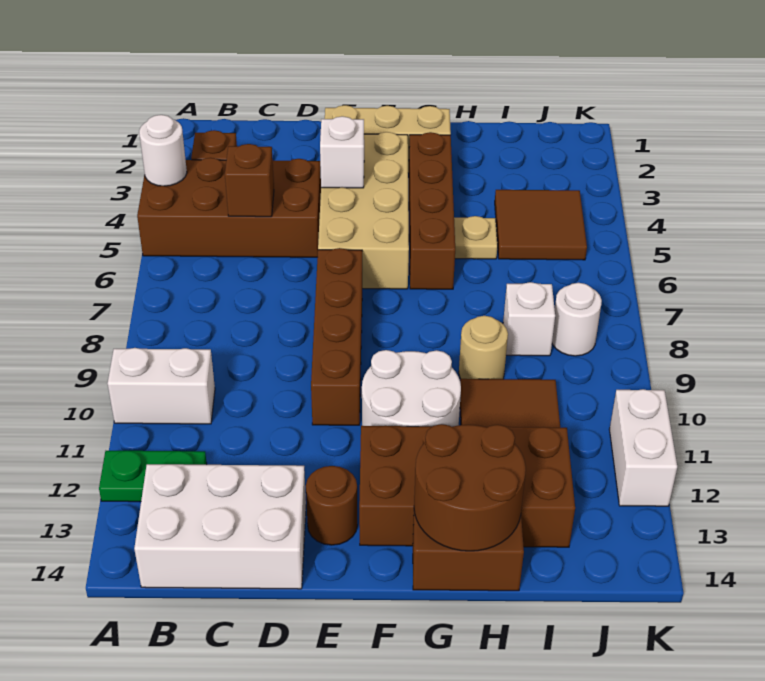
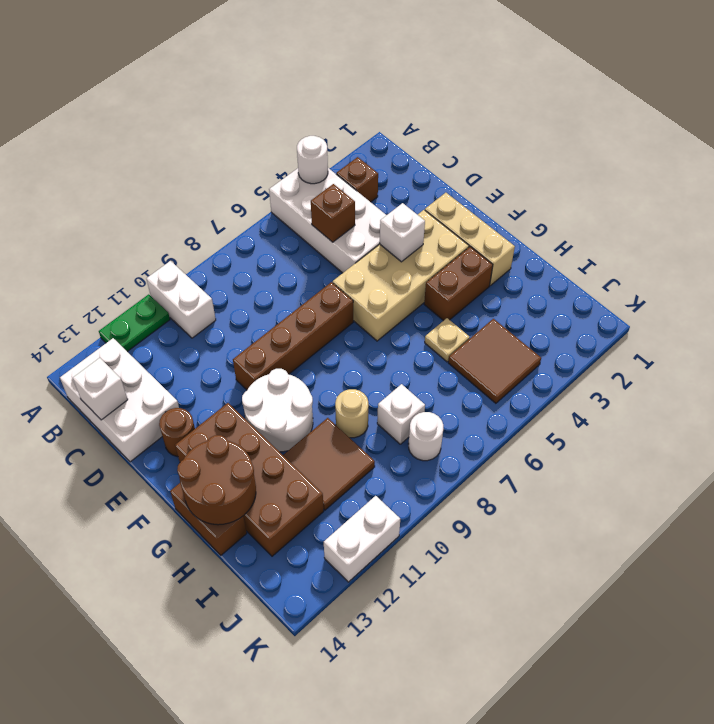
brown brick A4:D5 level 1 -> white brick A4:D5 level 1
green plate A12:B12 level 1 -> green plate A11:A12 level 1
none -> white brick C14 level 2
brown brick G3:G6 level 1 -> brown brick G3:G4 level 1

